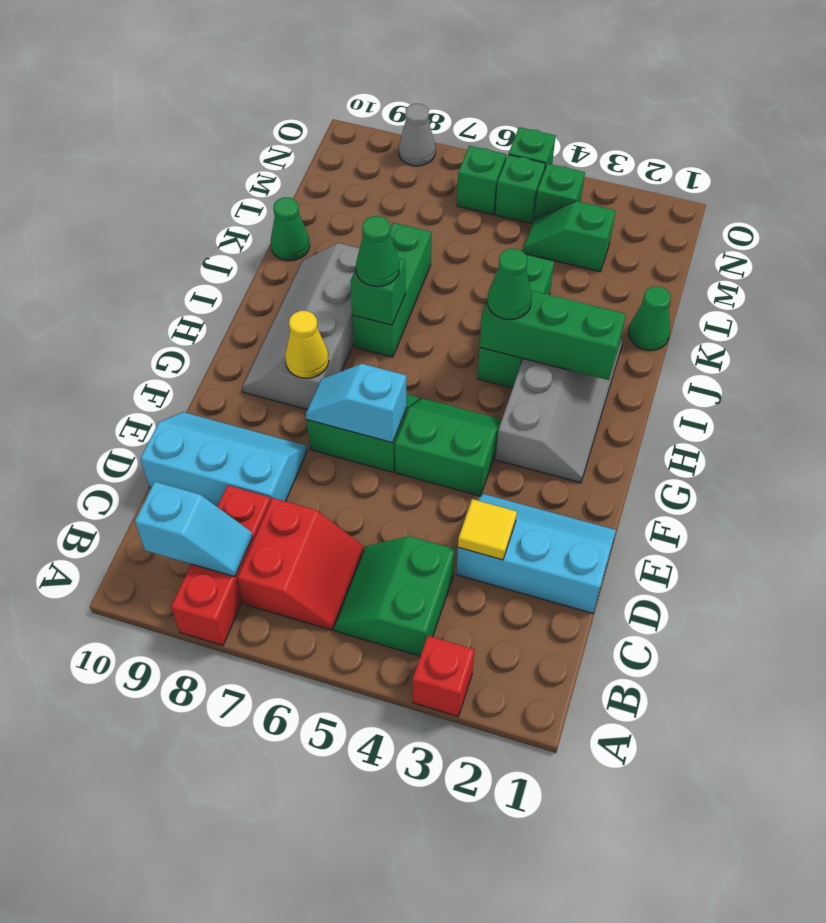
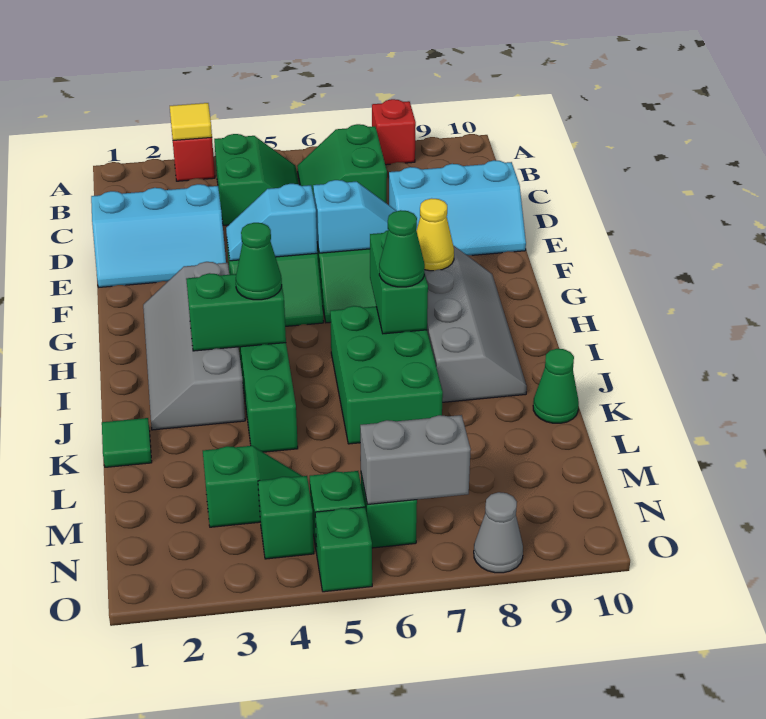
red brick A8:C8 level 1 -> red brick A8 level 1
red slope B6:C7 level 1 top 7 -> green slope B6:C7 level 1 top 7
cyan slope B8:B9 level 2 top 9 -> cyan slope F4:F5 level 2 top 5
yellow tile D3 level 2 -> yellow tile A3 level 2
green brick I2:I4 level 2 -> green brick I3:I4 level 2
green brick I7:K7 level 1 -> green brick I6:K7 level 1
green brick I7 level 2 -> green brick H7:I7 level 2
green cone K1 level 1 -> green tile K1 level 1
none -> grey brick N6:N7 level 2

